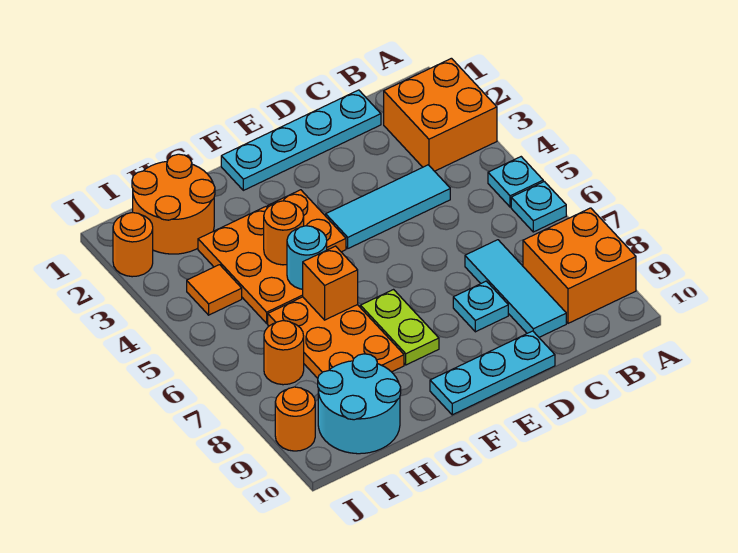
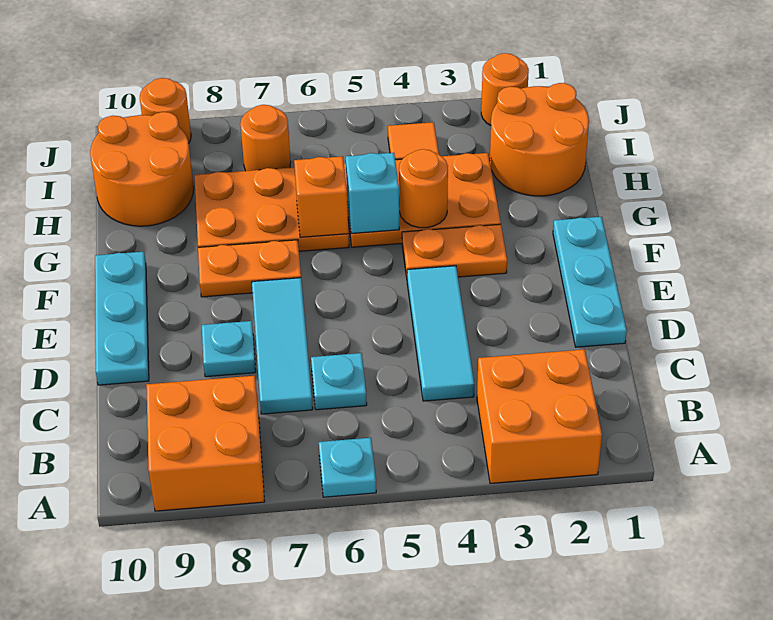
cyan plate A5 level 1 -> cyan plate C6 level 1
cyan plate C1:F1 level 1 -> cyan plate D1:F1 level 1
cyan tile C7:C9 level 1 -> cyan tile C7:E7 level 1
lime plate F7:F8 level 1 -> orange plate F7:F8 level 1
cyan round brick G5 level 2 -> cyan brick G5 level 2
cyan round brick H9:I10 level 1 -> orange round brick H9:I10 level 1

